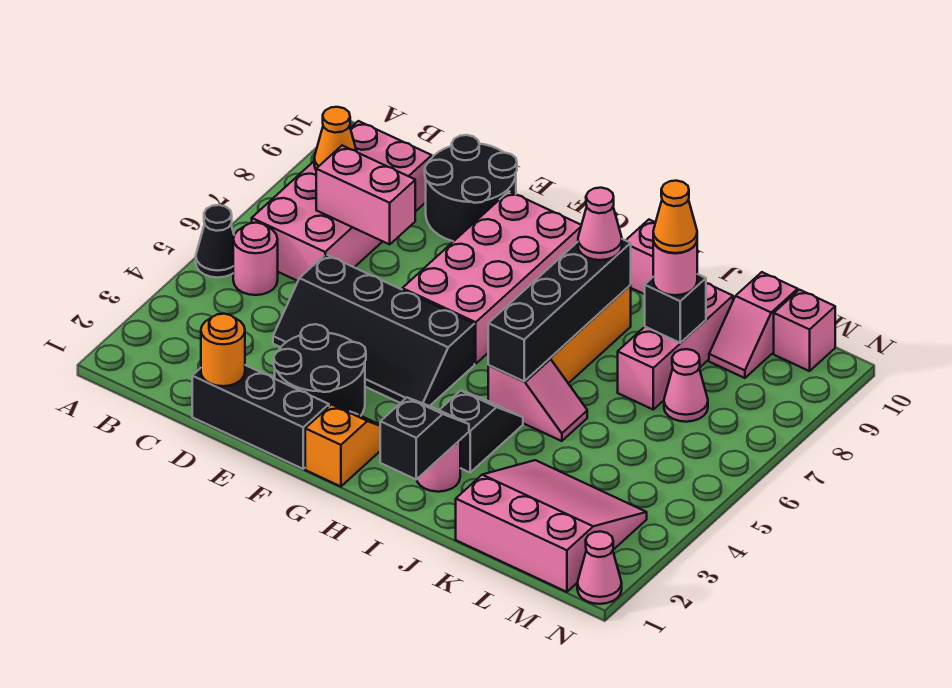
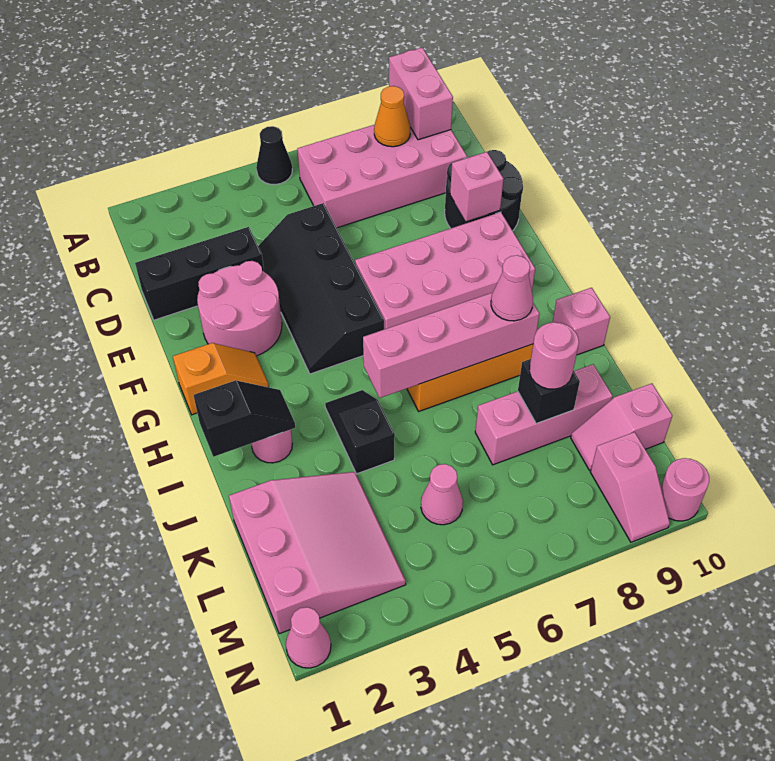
pink round brick B5 level 1 -> pink round brick N10 level 1
pink brick C7:D7 level 2 -> pink brick A9:B9 level 2
black brick D1:F1 level 1 -> black brick D1:D3 level 1
orange round brick D1 level 2 -> none
black round brick E2:F3 level 1 -> pink round brick E2:F3 level 1
black slope I3:I4 level 1 top 3 -> black slope I4:J4 level 1 top J
pink slope I5:J5 level 1 top I -> pink slope M9:N9 level 1 top M
black brick I5:I8 level 2 -> pink brick I5:I8 level 2
orange cone K8 level 4 -> none
pink cone L7 level 1 -> pink cone L5 level 1
pink brick M10 level 1 -> pink brick E9 level 2

